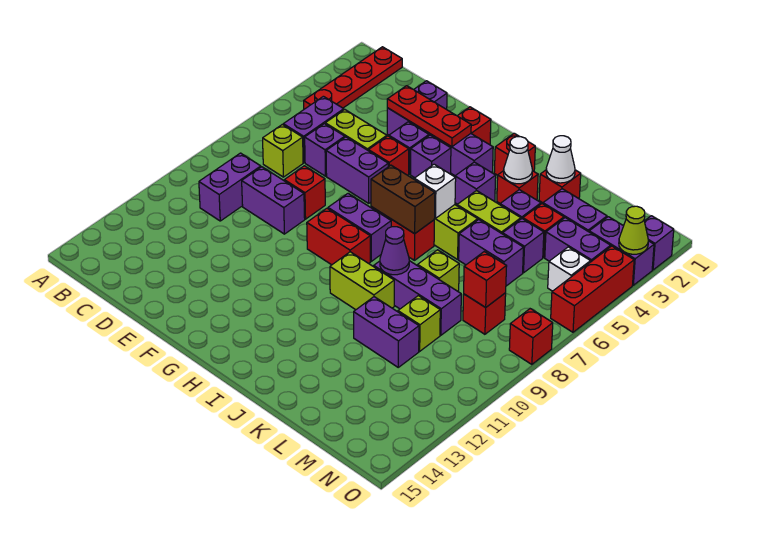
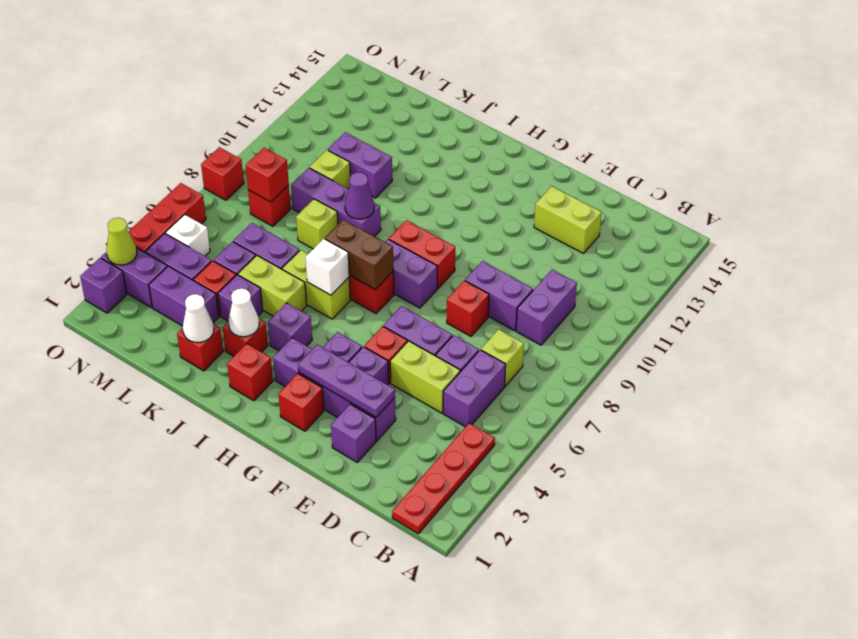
red plate E3:G3 level 2 -> purple plate E3:G3 level 2
lime brick I10:J10 level 1 -> lime brick D13:E13 level 1

